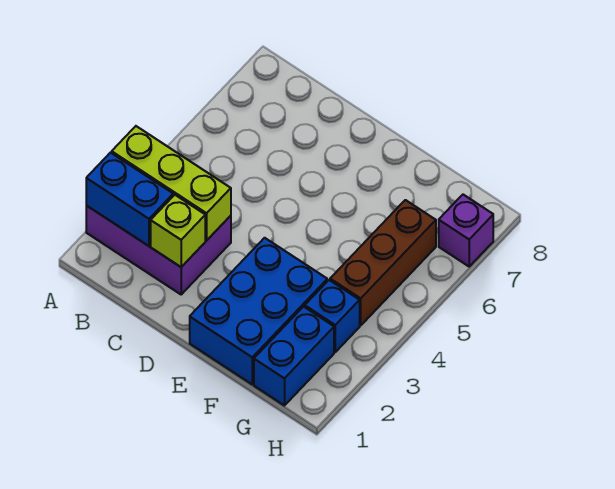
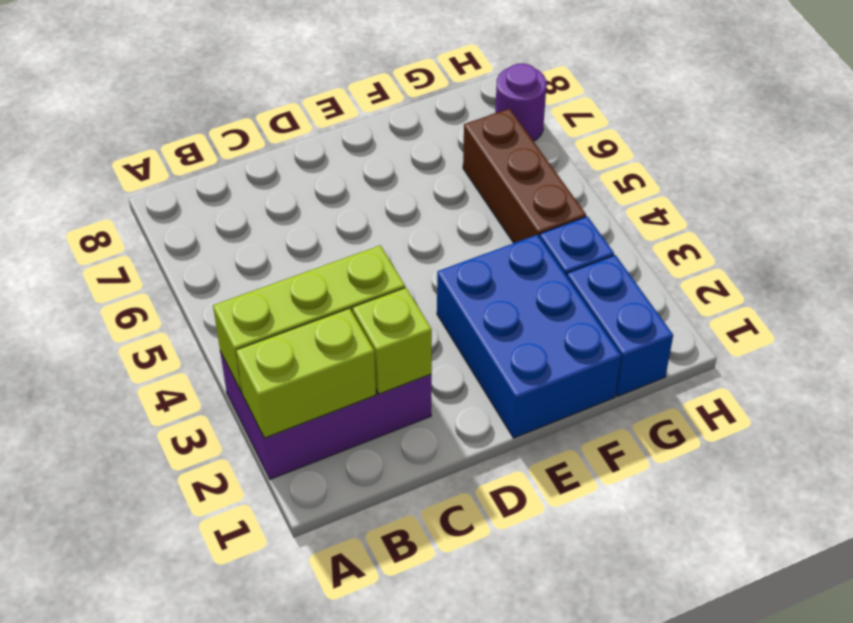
blue brick A2:B2 level 2 -> lime brick A2:B2 level 2
purple brick H7 level 1 -> purple round brick H7 level 1

